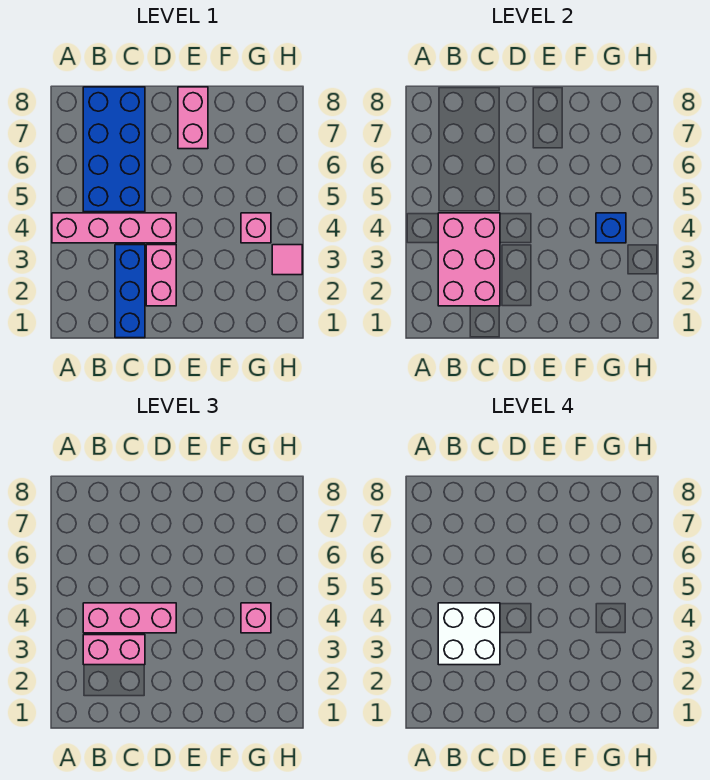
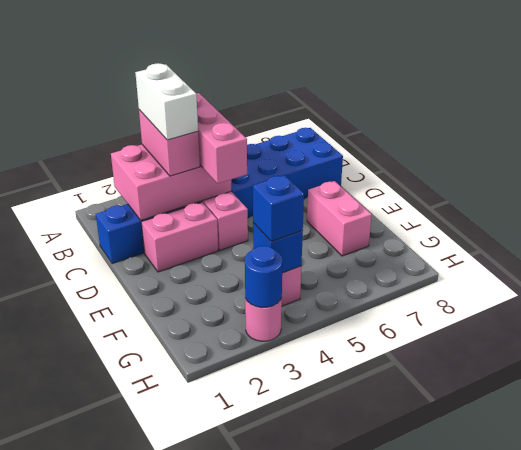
white brick B3:C4 level 4 -> white brick B3:C3 level 4
pink brick E7:E8 level 1 -> pink brick E7:F7 level 1
pink brick G4 level 3 -> blue brick G4 level 3
pink tile H3 level 1 -> pink round brick H3 level 1
none -> blue round brick H3 level 2

